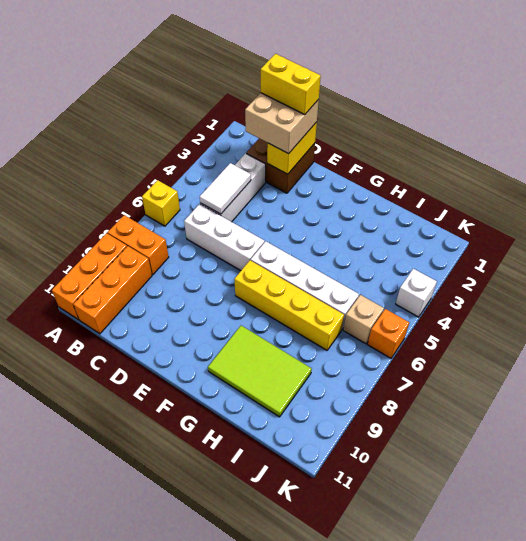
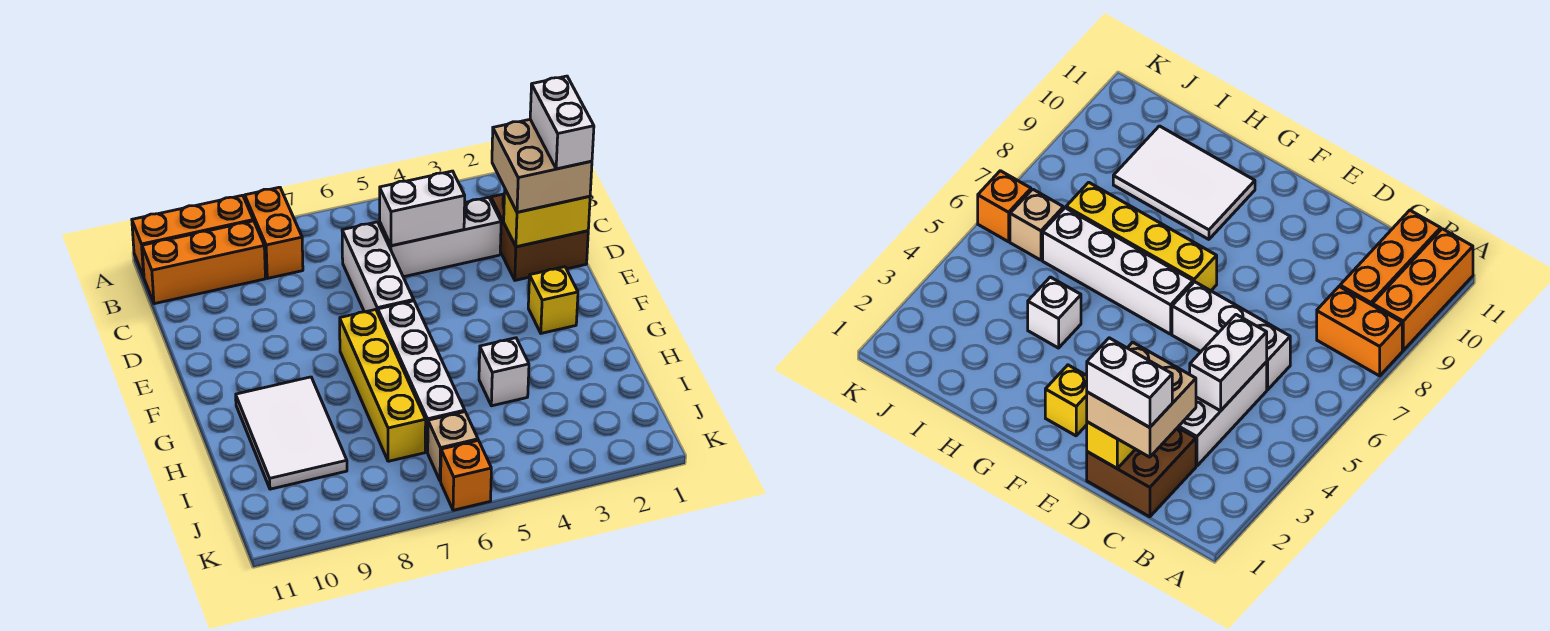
yellow brick A6 level 1 -> yellow brick F2 level 1
yellow brick C1:D1 level 4 -> white brick C1:D1 level 4
white tile C4:C5 level 2 -> white brick C4:C5 level 2
lime tile G9:I10 level 1 -> white tile G9:I10 level 1
white brick K4 level 1 -> white brick H4 level 1

